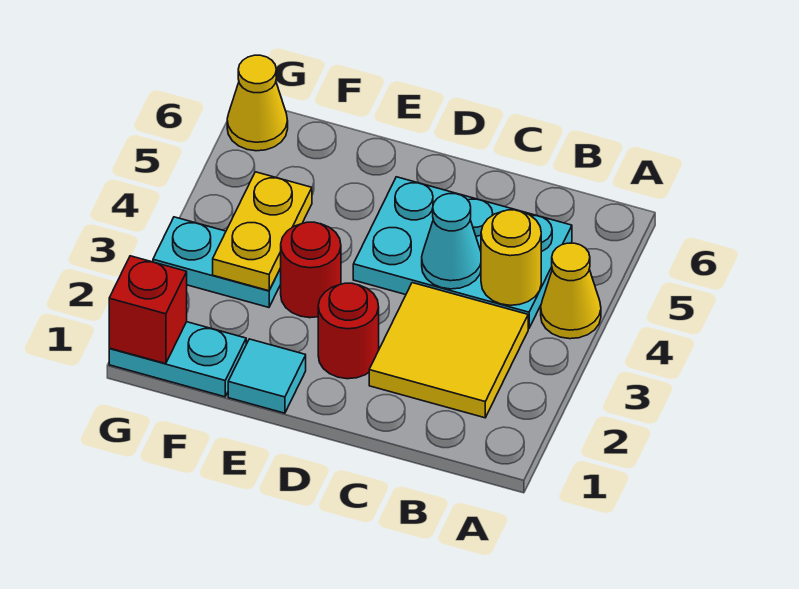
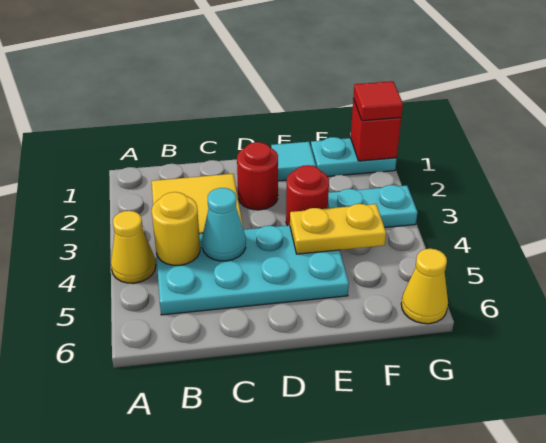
cyan plate B4:D5 level 1 -> cyan plate B4:E5 level 1
yellow plate F3:F4 level 2 -> yellow plate E4:F4 level 2
none -> red tile G1 level 3

